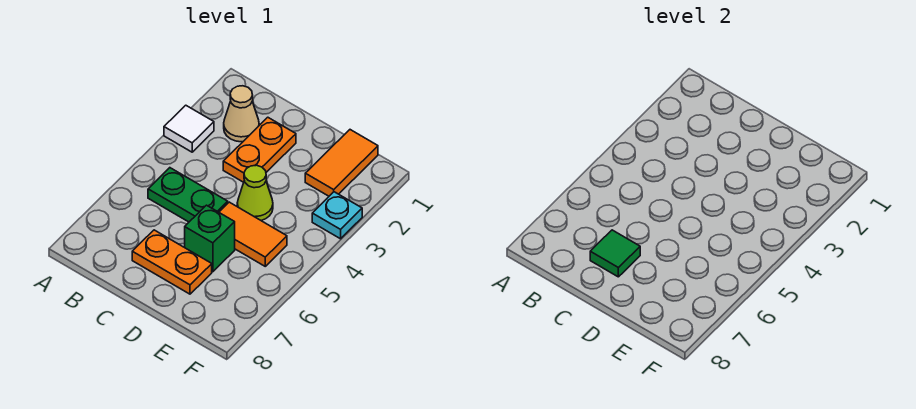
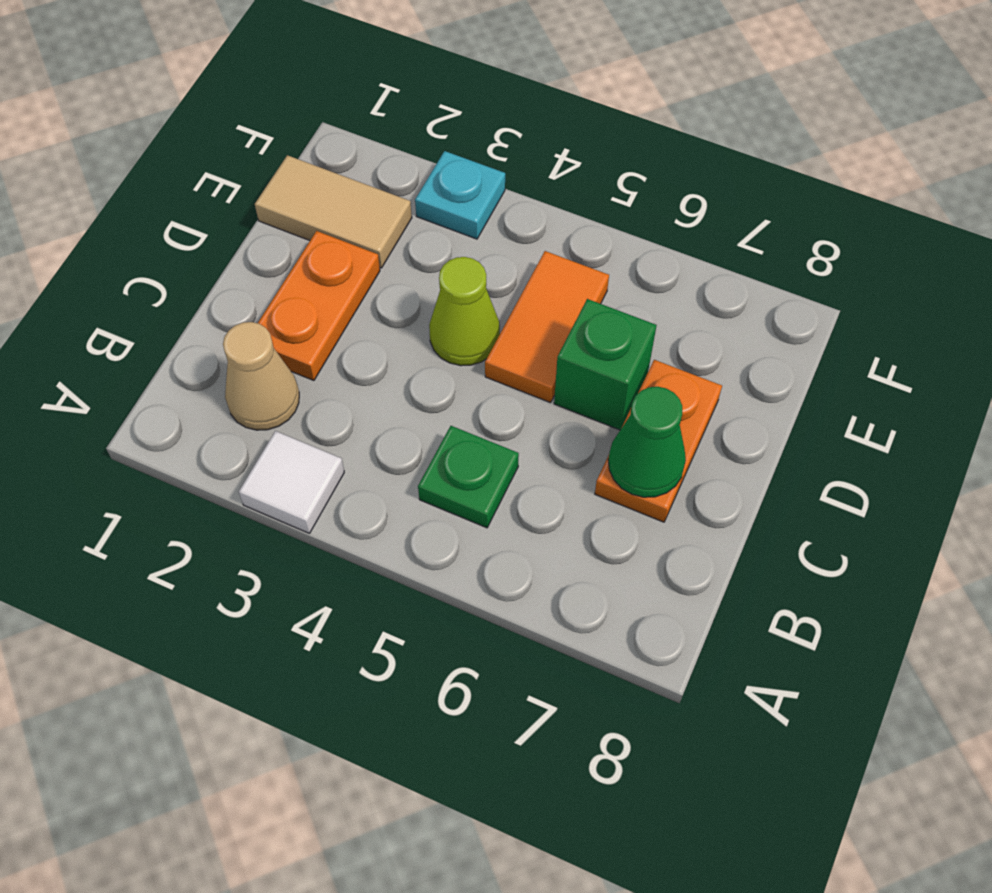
green plate B5:C5 level 1 -> green plate B5 level 1
orange plate C2:C3 level 1 -> orange plate C2:D2 level 1
green tile C7 level 2 -> green cone C7 level 2
orange tile E1:E2 level 1 -> tan tile E1:E2 level 1

